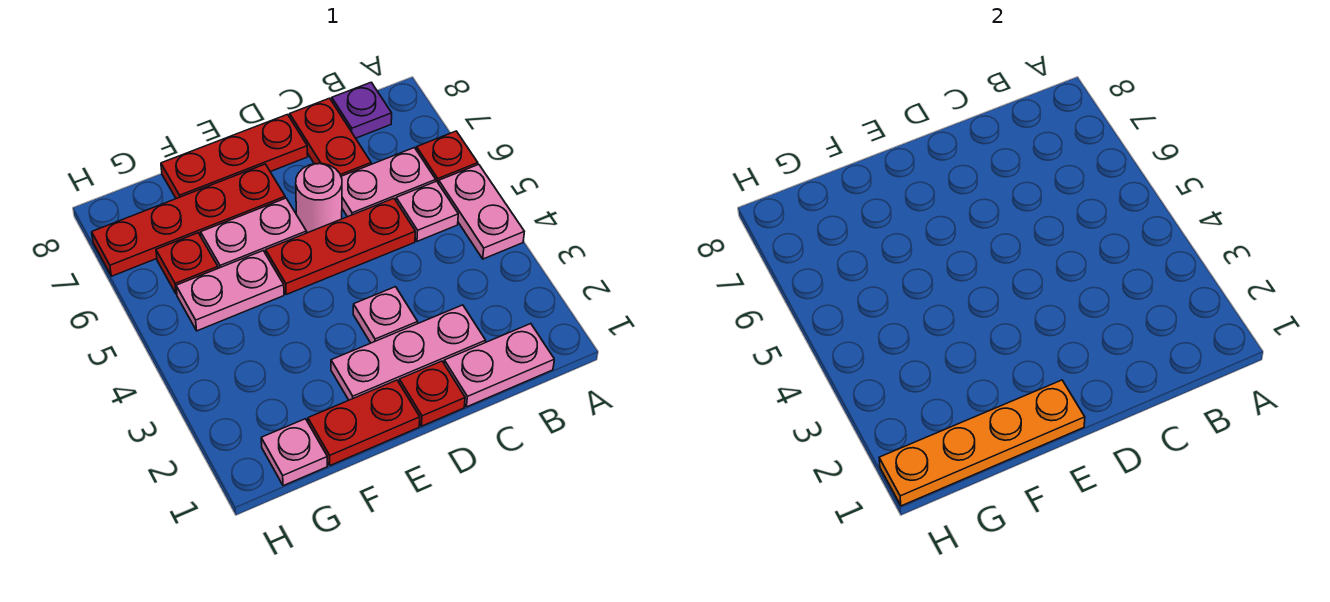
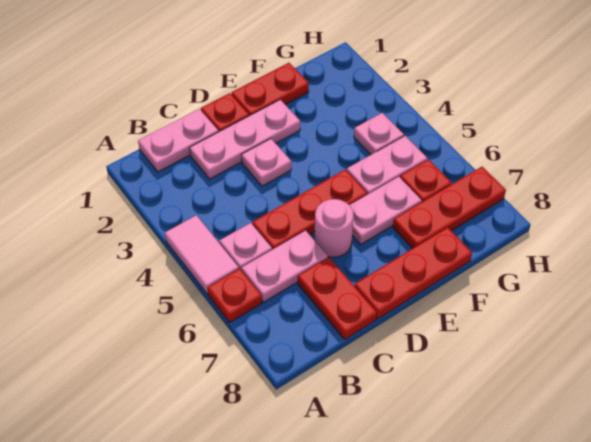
pink plate A4:A5 level 1 -> pink tile A4:A5 level 1
purple plate B8 level 1 -> none
orange plate E1:H1 level 2 -> none
red plate E7:H7 level 1 -> red plate F7:H7 level 1
pink plate G1 level 1 -> pink plate G4 level 1

